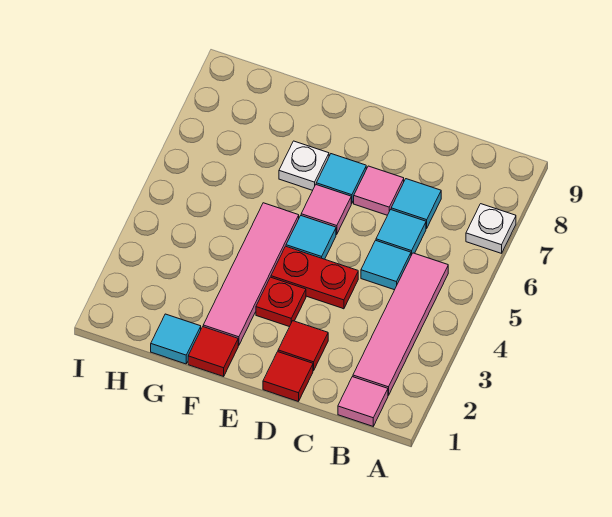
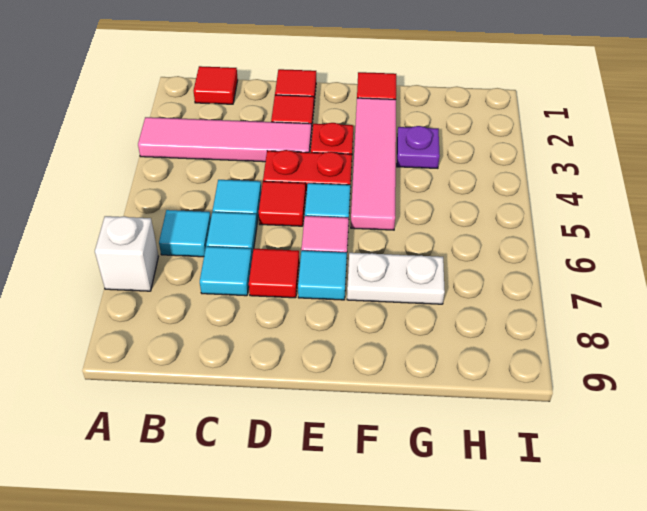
white plate A7 level 1 -> white brick A7 level 1
pink tile B1 level 1 -> red tile B1 level 1
pink tile B2:B5 level 1 -> pink tile A3:D3 level 1
none -> red tile D5 level 1
pink tile D7 level 1 -> red tile D7 level 1
white plate F7 level 1 -> white plate F7:G7 level 1
cyan tile G1 level 1 -> cyan tile B6 level 1
none -> purple plate G3 level 1

